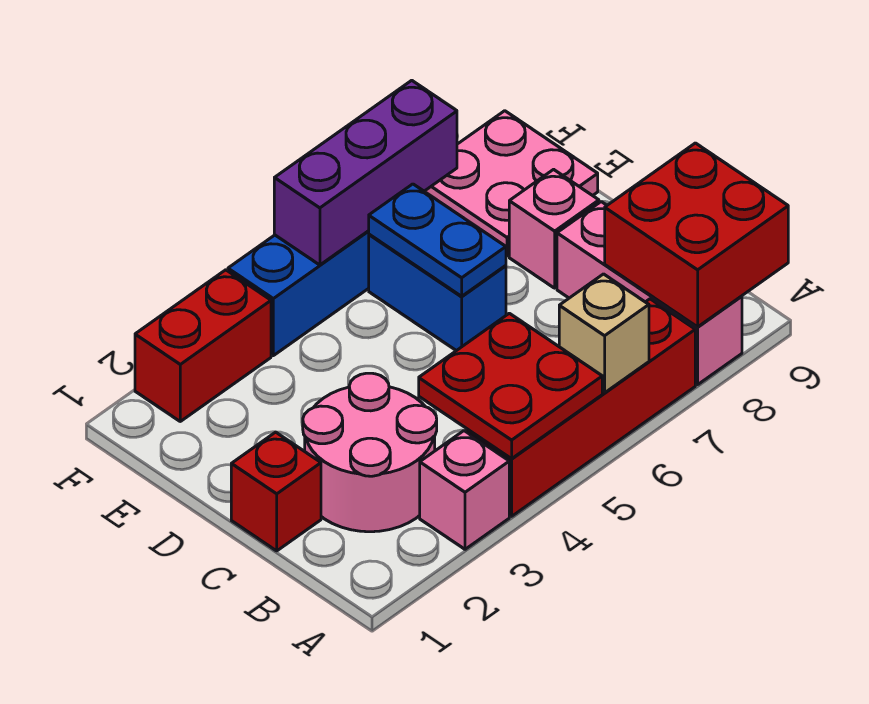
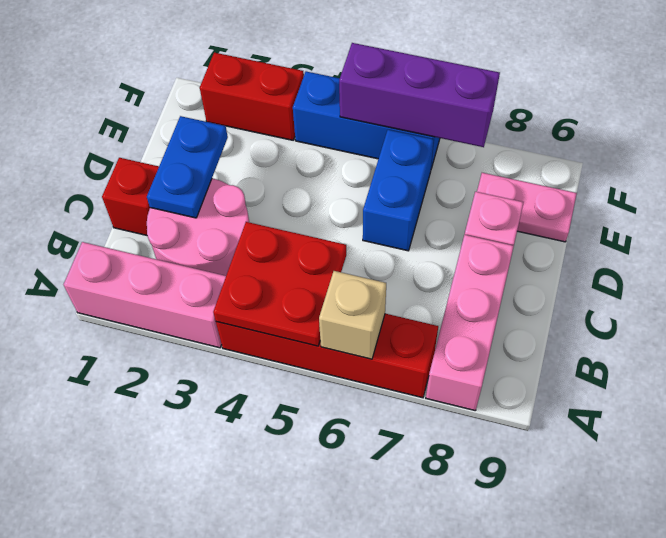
pink brick A3 level 1 -> pink brick A1:A3 level 1
red brick A8:B9 level 2 -> none
blue plate D6:E6 level 2 -> blue plate C2:D2 level 2
pink plate E8:F9 level 1 -> pink plate E8:E9 level 1

